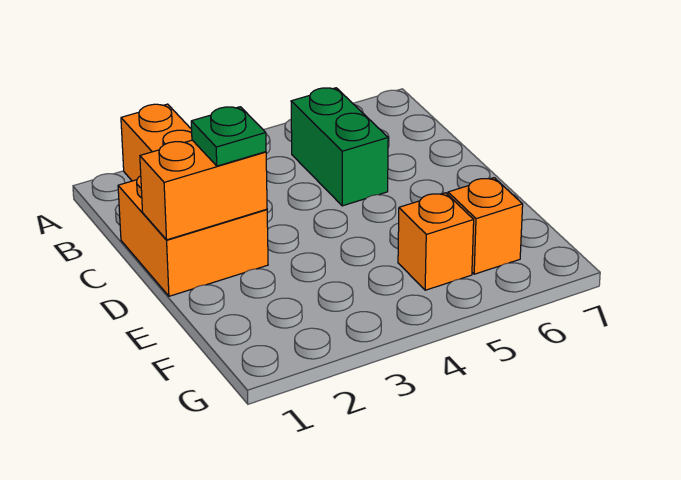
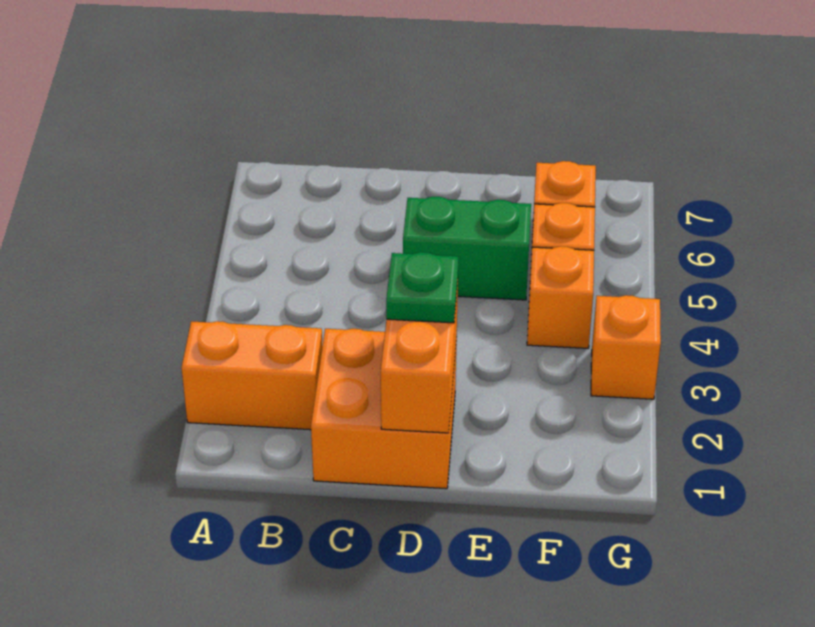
green brick B5:C5 level 1 -> green brick D5:E5 level 1
none -> orange brick F4 level 1
none -> orange brick G3 level 1

